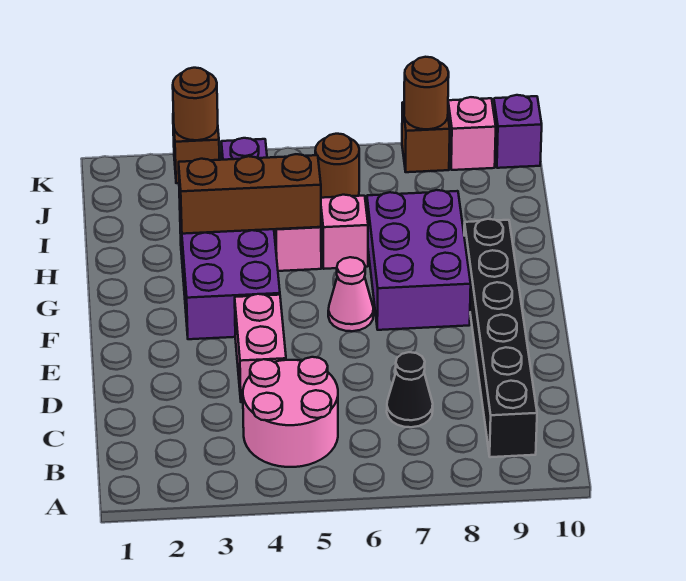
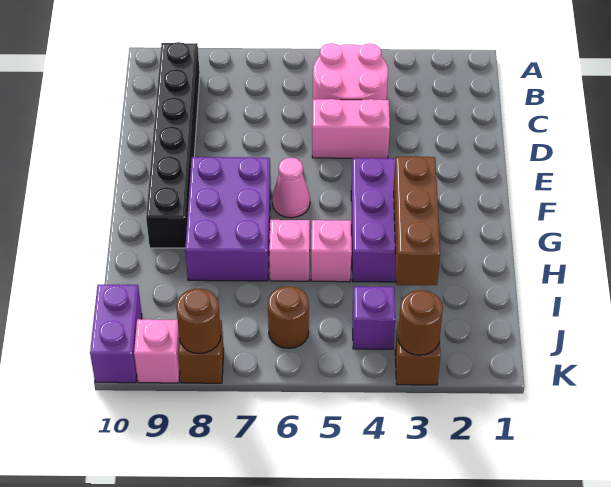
black cone C7 level 1 -> none
pink brick D4:E4 level 1 -> pink brick D4:D5 level 1
brown brick H3:H5 level 2 -> brown brick G3:I3 level 2
purple brick K10 level 1 -> purple brick J10:K10 level 1

